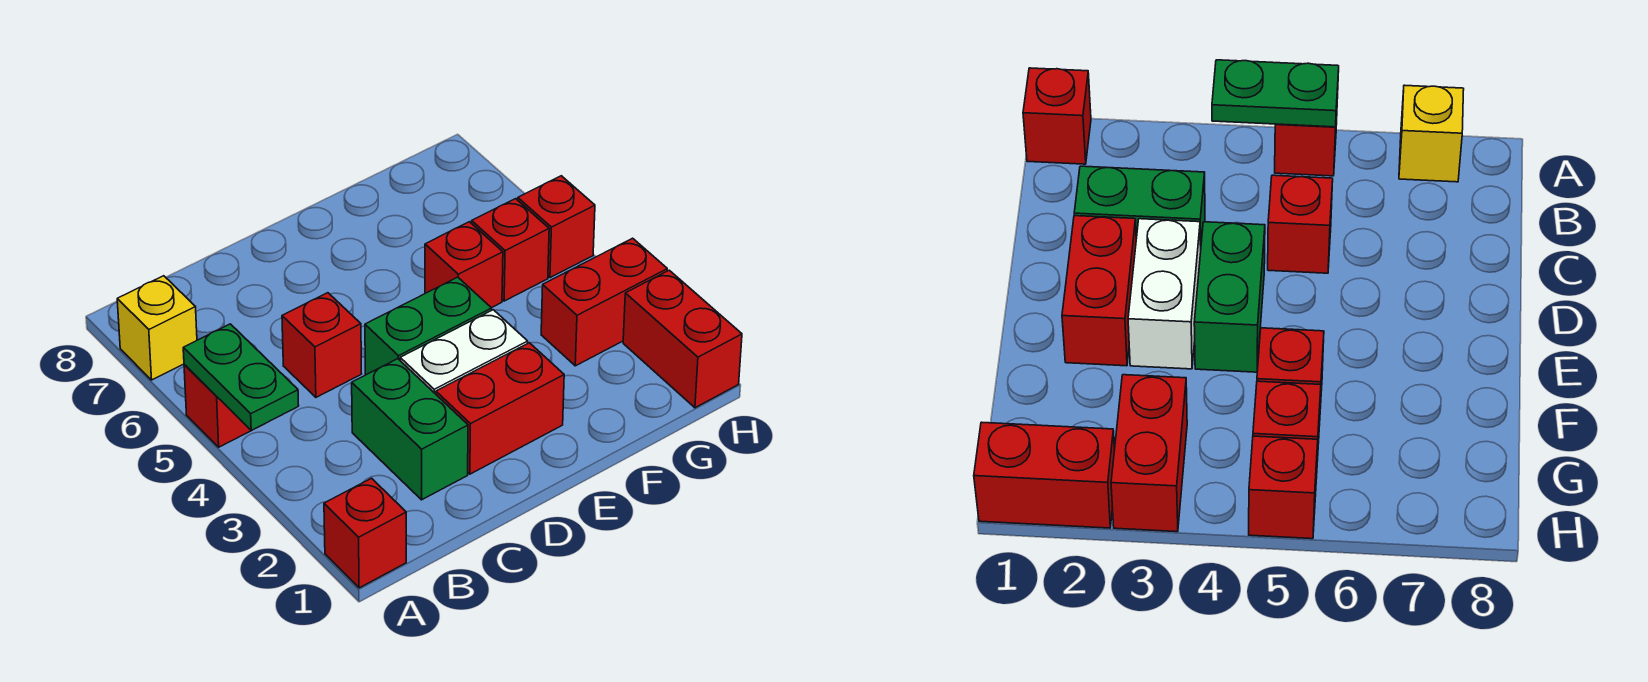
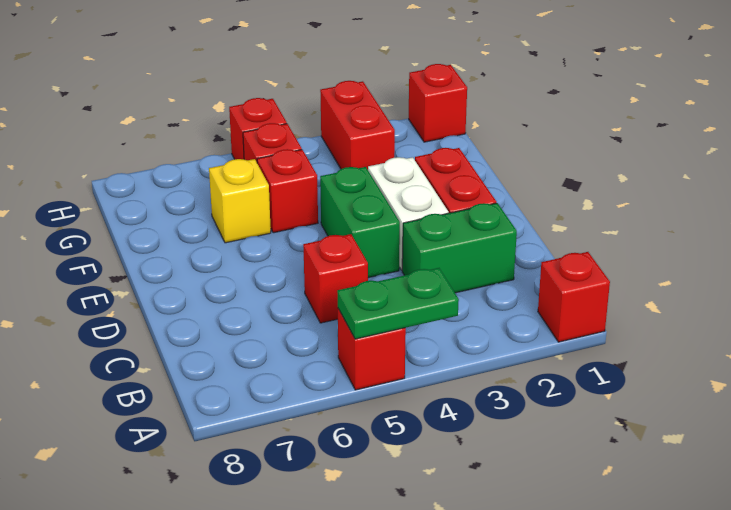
yellow brick A7 level 1 -> yellow brick F6 level 1
red brick H1:H2 level 1 -> red brick H1 level 1

